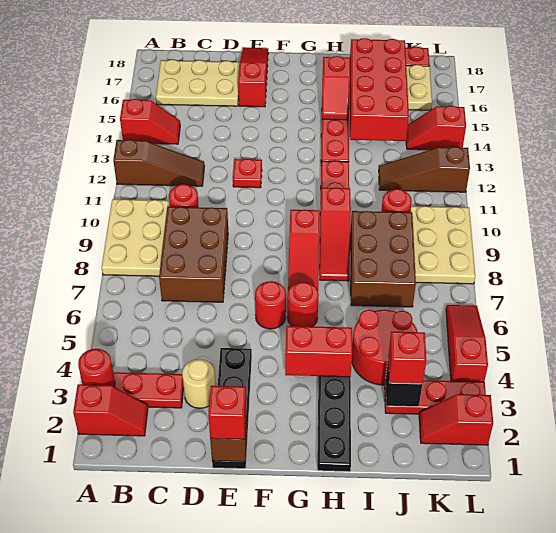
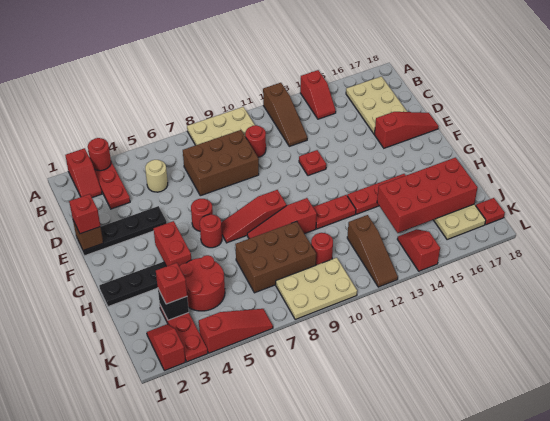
tan round brick D3 level 1 -> tan round brick C5 level 1
red slope H15:H16 level 2 top 16 -> none
brown slope J12:L12 level 1 top L -> brown slope J12:L12 level 1 top J

